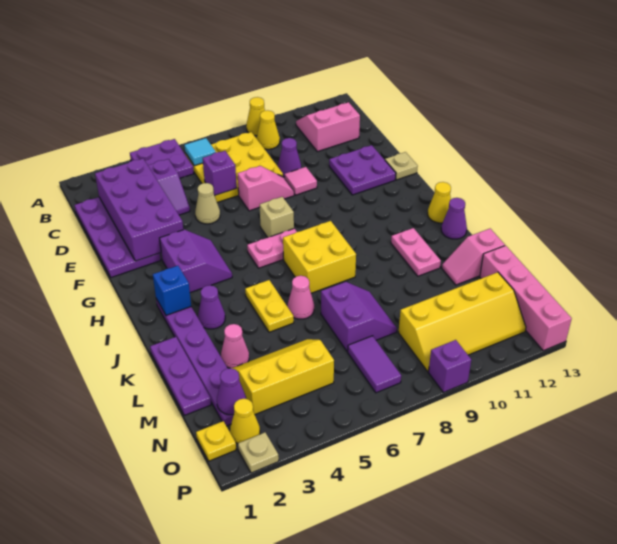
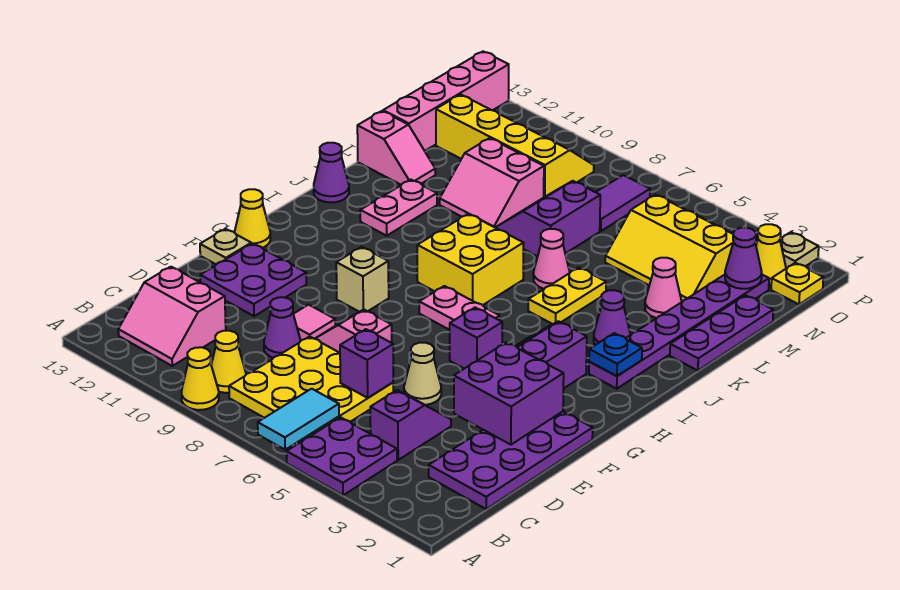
cyan tile B6 level 2 -> cyan tile A6:B6 level 2
purple brick C2:F3 level 2 -> purple brick E2:F3 level 2
tan brick G7 level 1 -> tan brick G9 level 1
blue brick I2 level 2 -> blue plate I2 level 2
yellow cone I13 level 1 -> yellow cone G13 level 1
none -> pink slope L9:M10 level 1 top M
purple brick P9 level 1 -> purple brick G5 level 1

